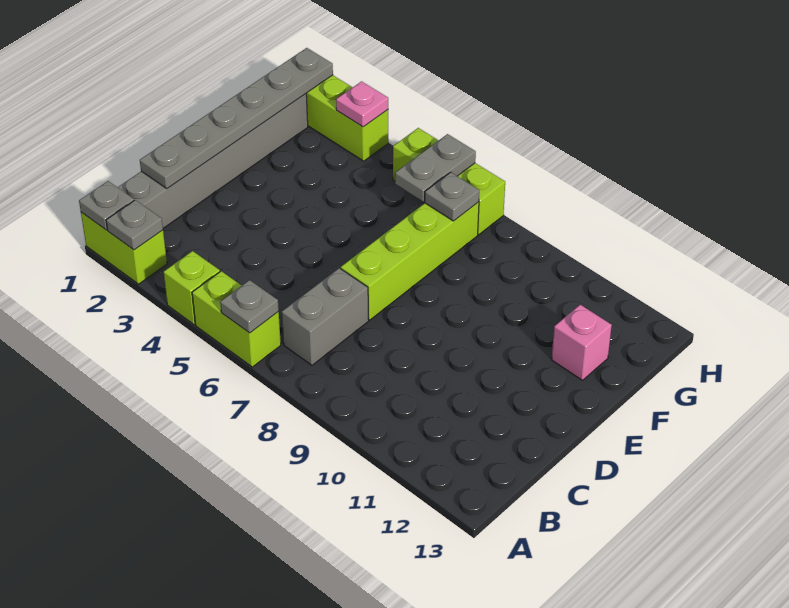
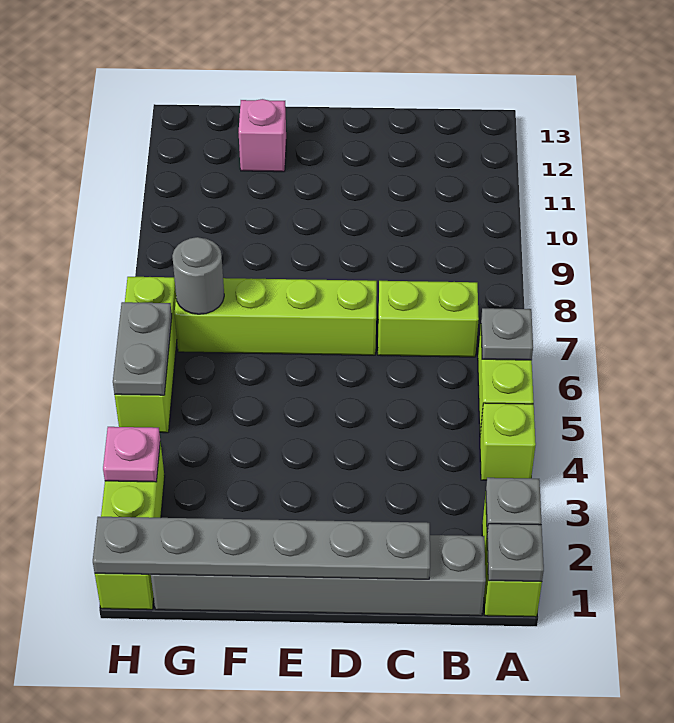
grey brick B7:C7 level 1 -> lime brick B7:C7 level 1
grey plate G6:H6 level 2 -> grey plate H5:H6 level 2
grey plate G7 level 2 -> grey round brick G7 level 2

